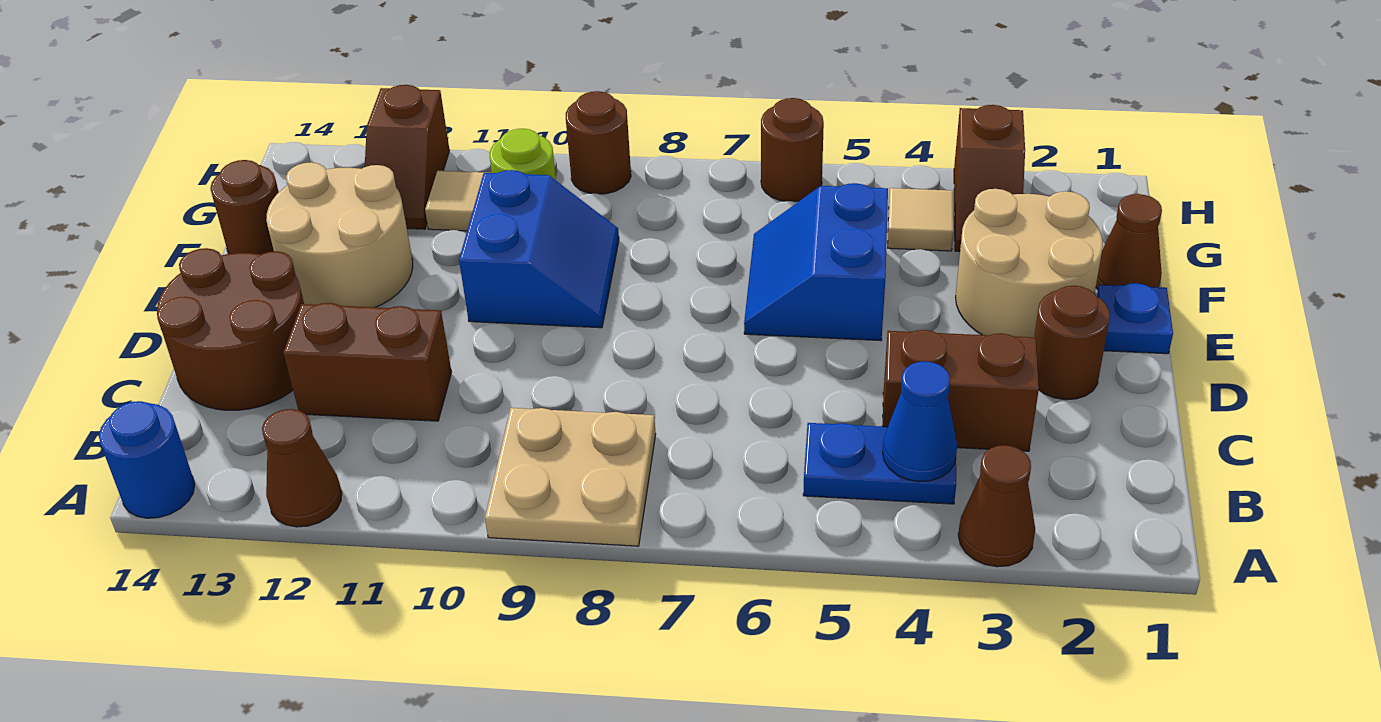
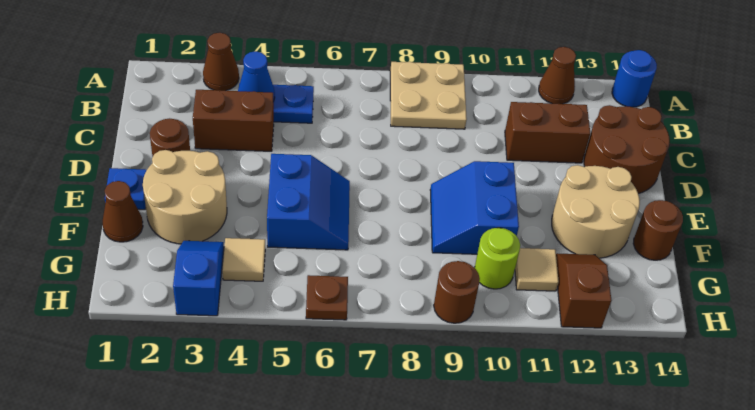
brown slope G3:H3 level 1 top H -> blue slope G3:H3 level 1 top H
brown round brick H6 level 1 -> brown plate H6 level 1

